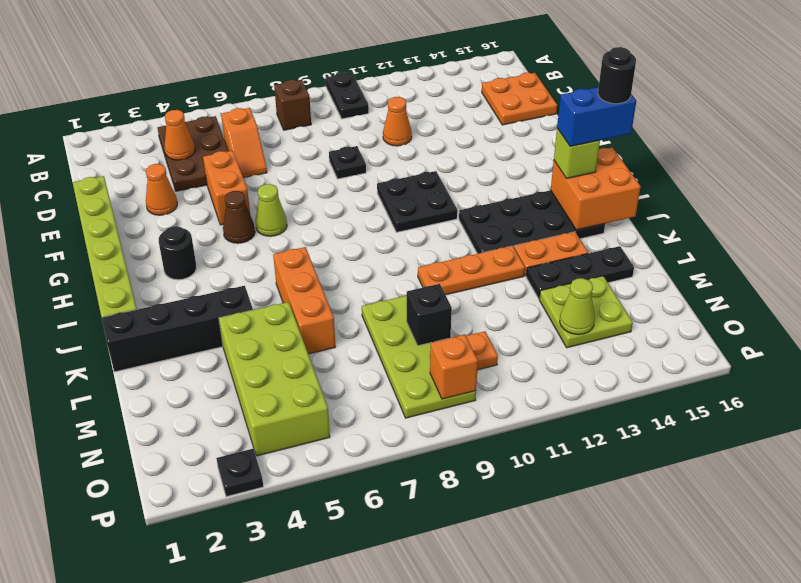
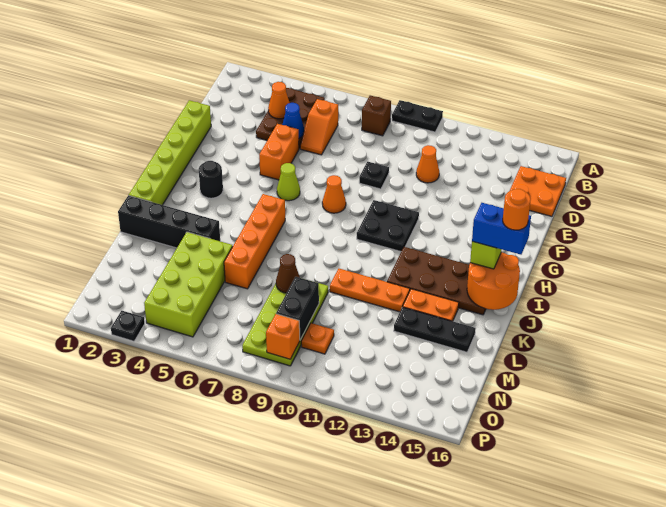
black plate A10:B10 level 1 -> black plate A9:A10 level 1
none -> blue cone D5 level 2
orange cone E3 level 1 -> orange cone G8 level 1
brown cone G5 level 1 -> brown cone L8 level 2
black plate I12:J15 level 1 -> brown plate I12:J15 level 1
orange brick I15:J16 level 2 -> orange round brick I15:J16 level 2
black round brick I16 level 5 -> orange round brick I16 level 5
orange brick J6:L6 level 1 -> orange brick I6:L6 level 1
black brick M9 level 2 -> black brick M9:N9 level 2
lime plate M13:N14 level 1 -> none
lime cone N13 level 2 -> none

